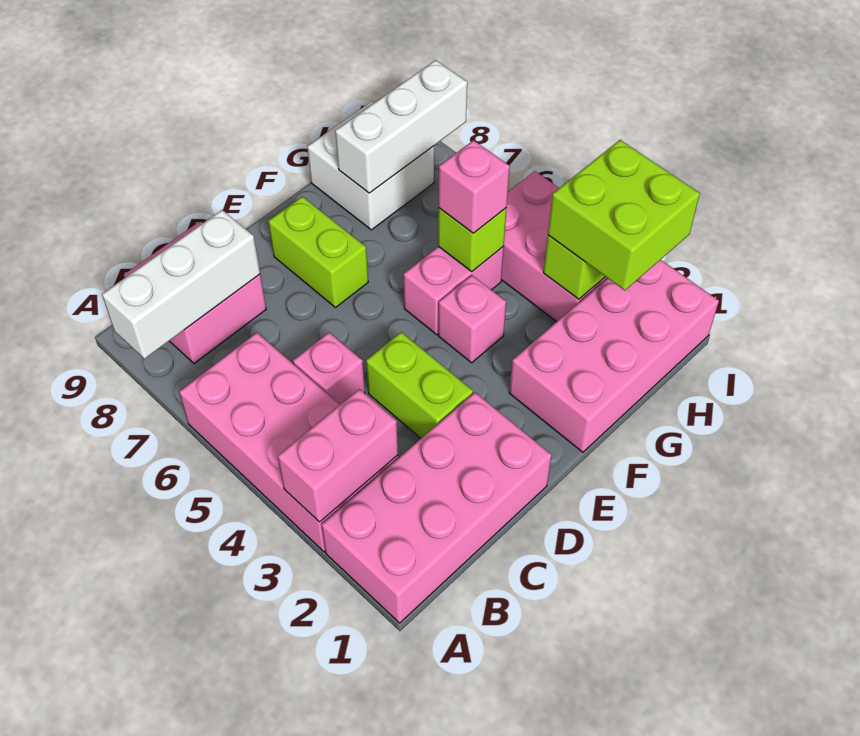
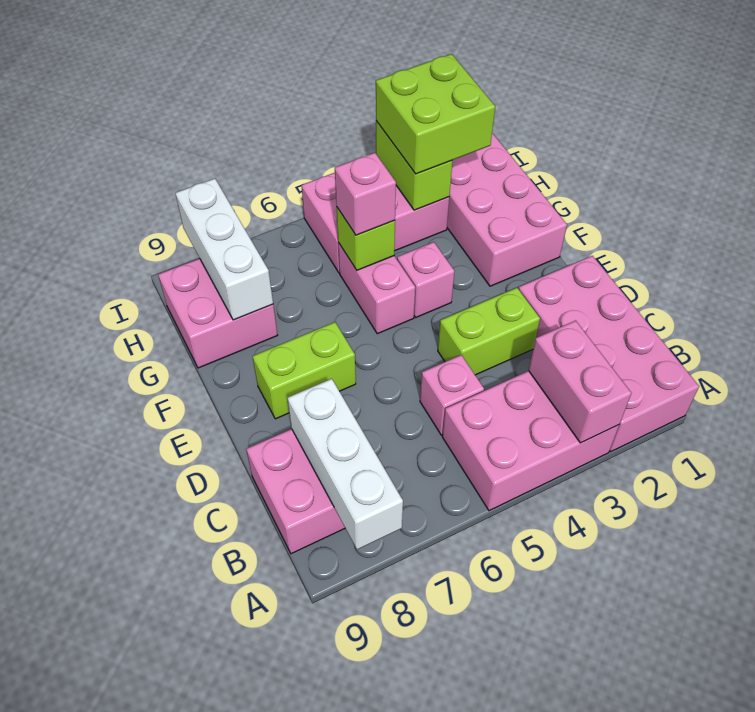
pink brick A3:B6 level 1 -> pink brick A3:B5 level 1
white brick G8:H9 level 1 -> pink brick G8:H9 level 1

